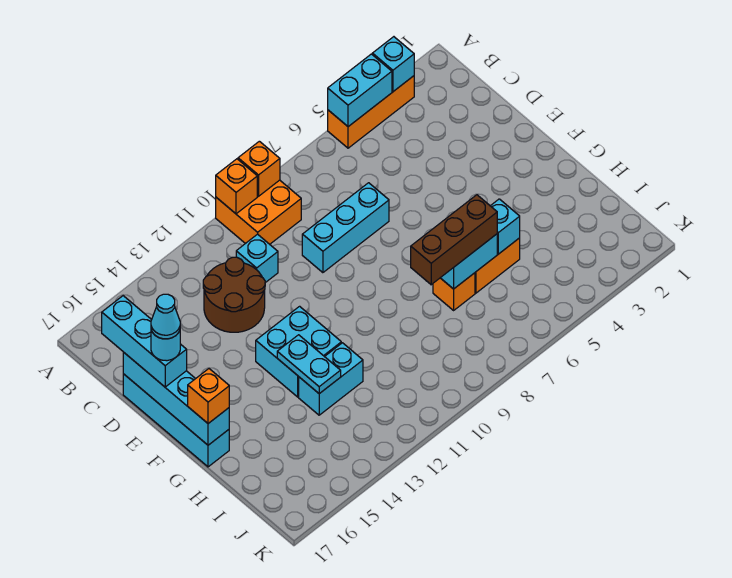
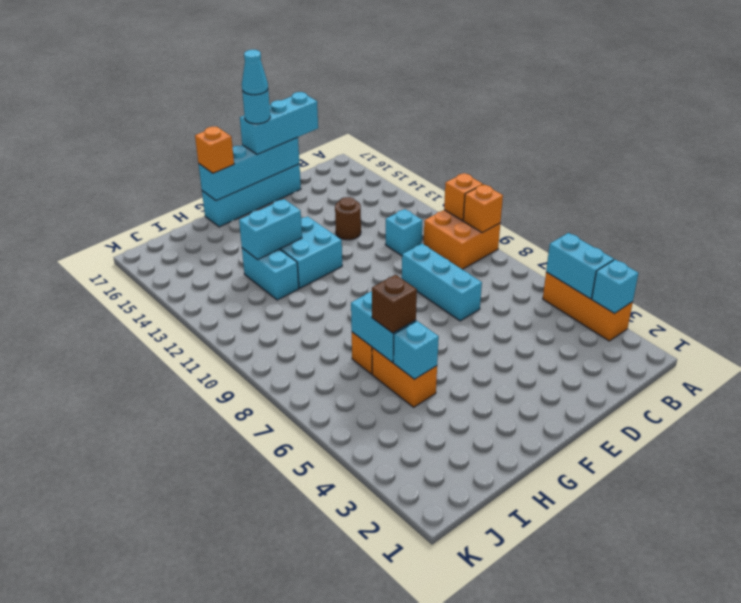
brown round brick C12:D13 level 1 -> brown round brick D13 level 1
cyan plate G13:H13 level 2 -> cyan brick G13:H13 level 2
brown brick H6:H8 level 3 -> brown brick H6 level 3

